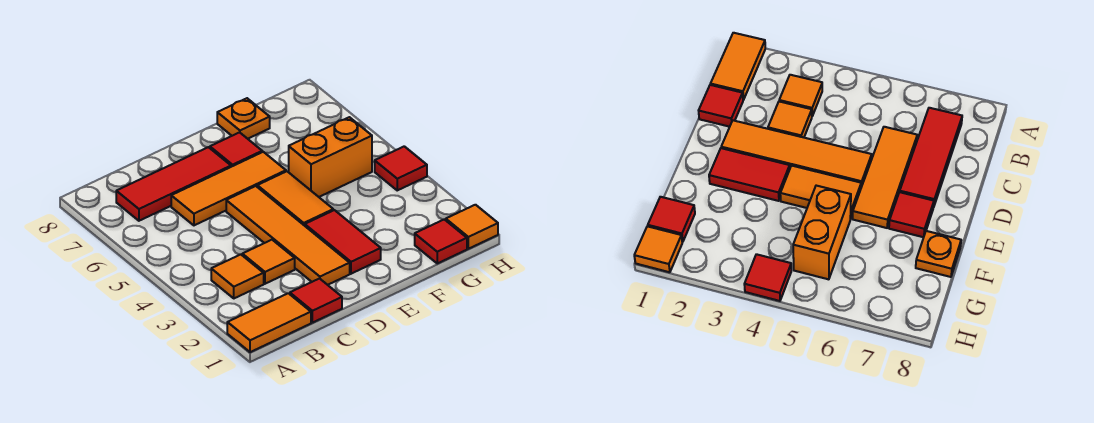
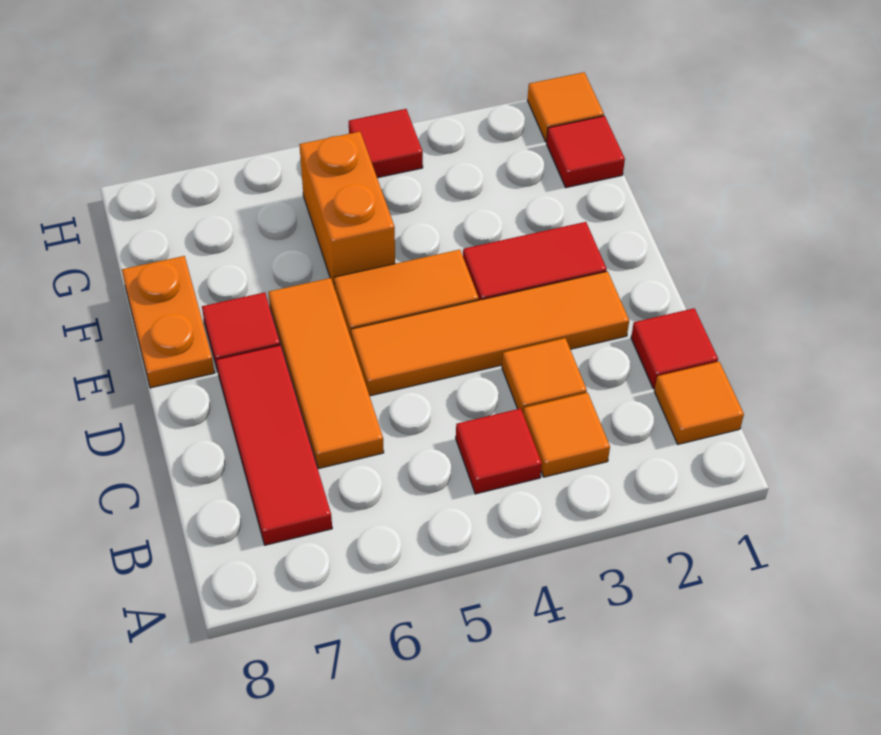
orange tile A1:B1 level 1 -> orange tile B1 level 1
none -> red tile B4 level 1
orange plate F8 level 1 -> orange plate E8:F8 level 1

